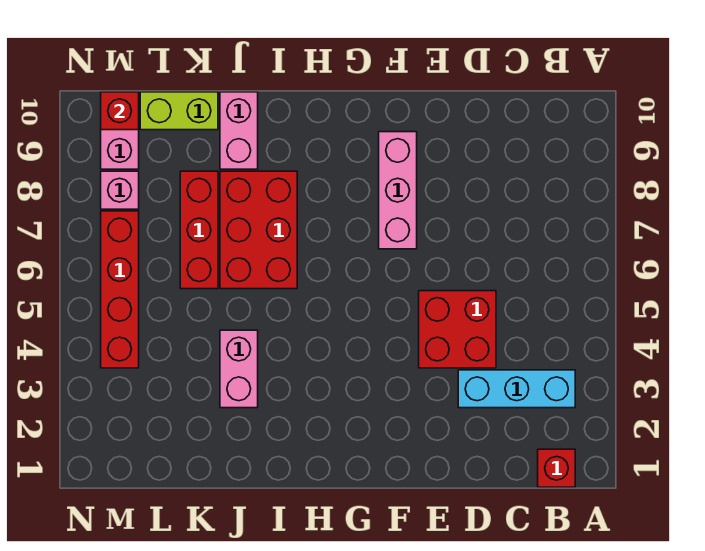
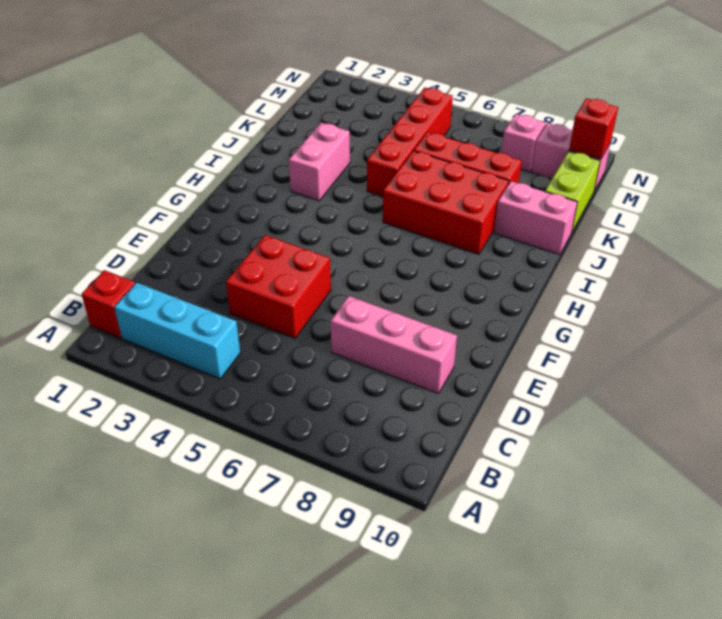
cyan brick B3:D3 level 1 -> cyan brick B2:B4 level 1
pink brick F7:F9 level 1 -> pink brick D7:D9 level 1
pink brick J3:J4 level 1 -> pink brick I3:J3 level 1
red brick M4:M7 level 1 -> red brick J5:M5 level 1

